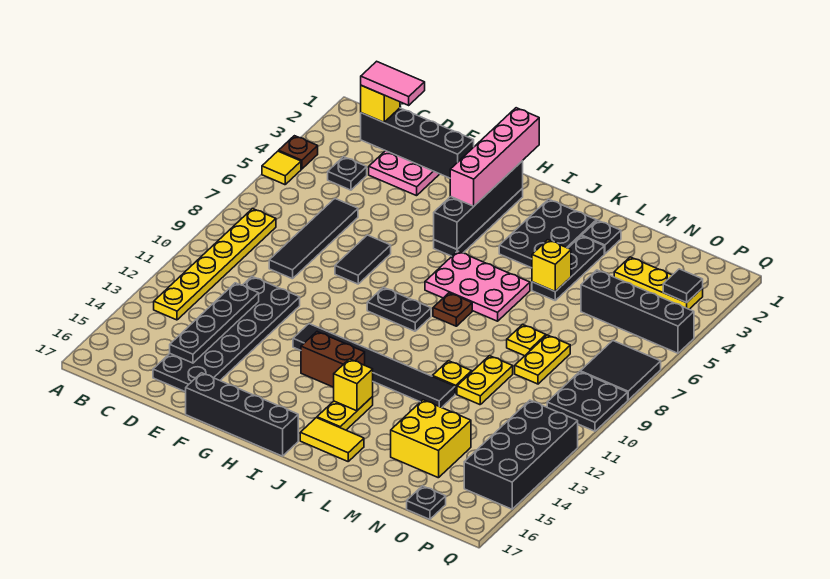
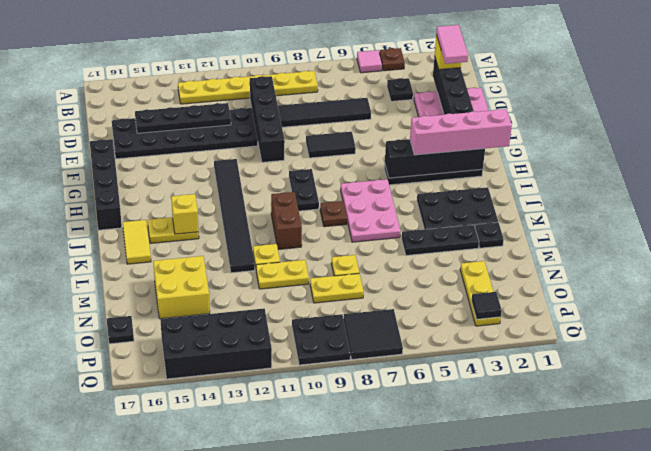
yellow tile A5 level 1 -> pink tile A5 level 1
brown brick H13:I13 level 1 -> brown brick J10:K10 level 1
yellow brick L5 level 2 -> none
black brick N5:Q5 level 1 -> black brick C10:F10 level 1

